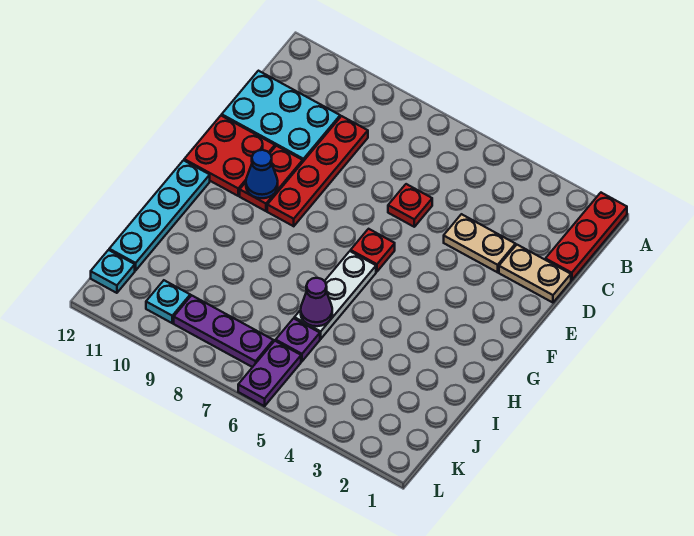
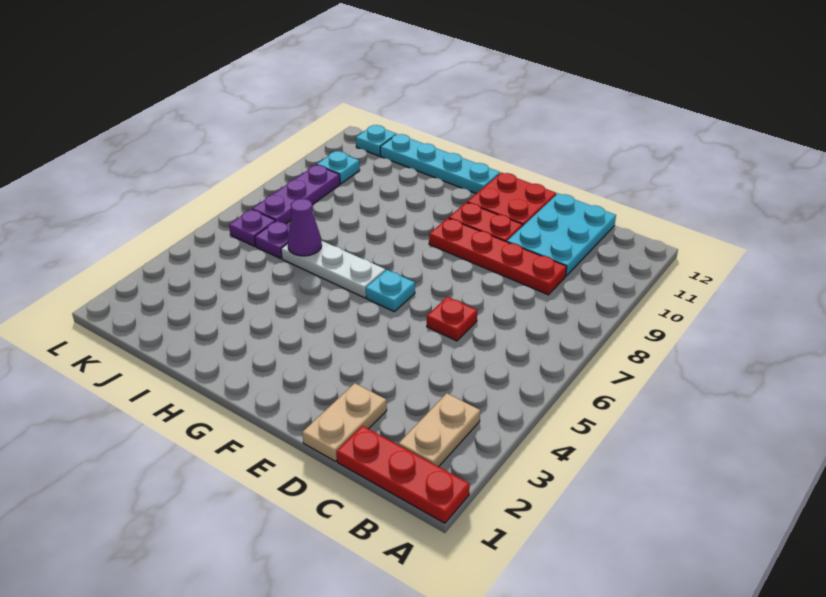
tan plate D3:D4 level 1 -> tan plate B2:B3 level 1
red plate F6 level 1 -> cyan plate F6 level 1
blue cone F10 level 2 -> none
purple plate K6:L6 level 1 -> purple plate K6 level 1

